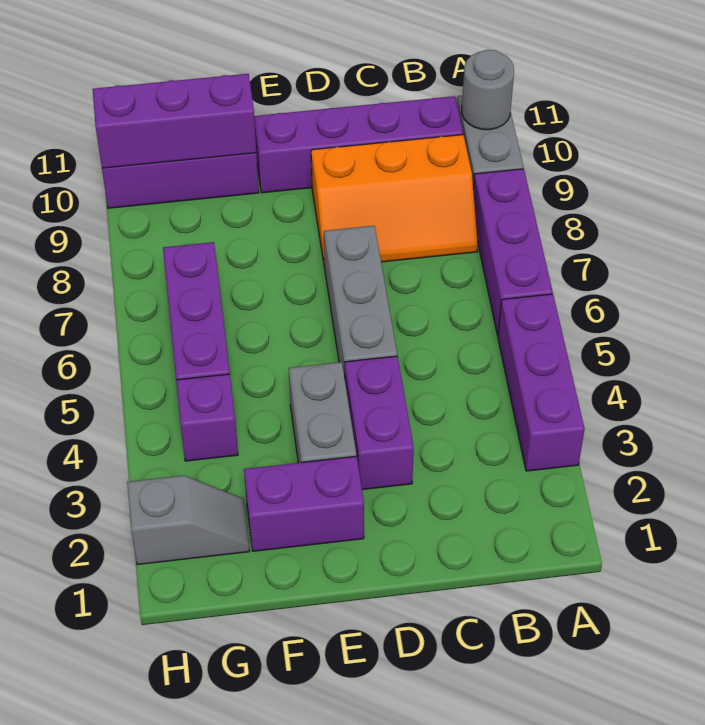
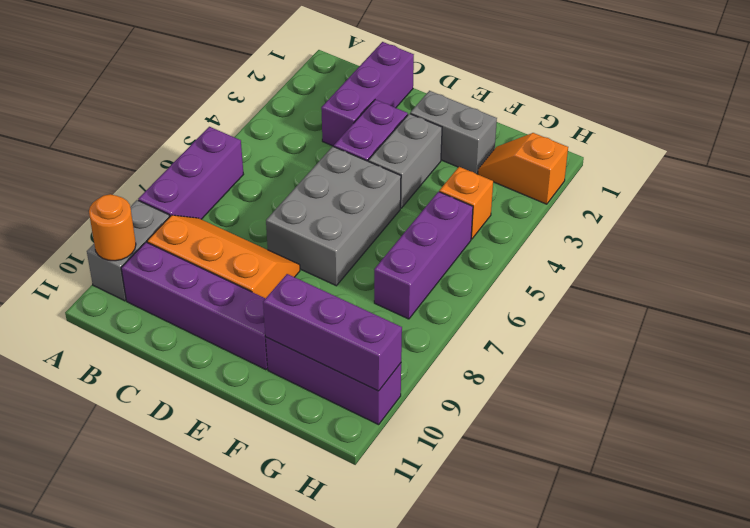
purple brick A3:A5 level 1 -> purple brick C1:C3 level 1
grey round brick A10 level 2 -> orange round brick A10 level 2
grey brick D5:D7 level 1 -> grey brick D5:E7 level 1
purple brick E2:F2 level 1 -> grey brick E2:F2 level 1
grey slope G2:H2 level 1 top H -> orange slope G2:H2 level 1 top H
purple brick G4 level 1 -> orange brick G4 level 1

